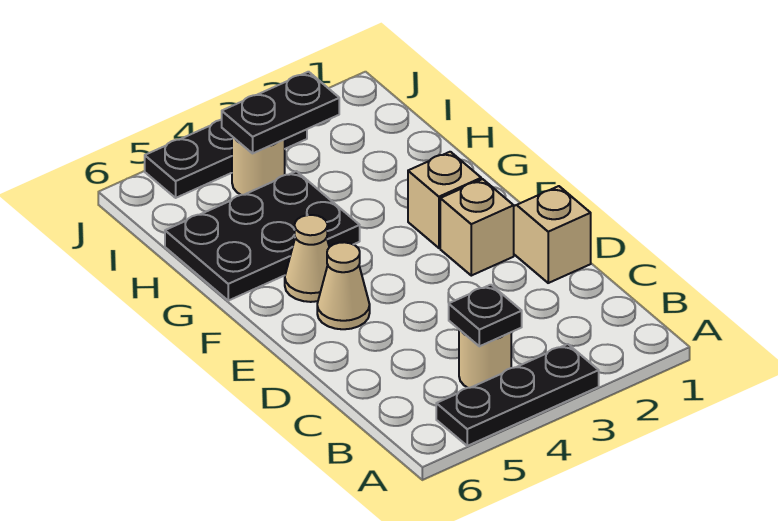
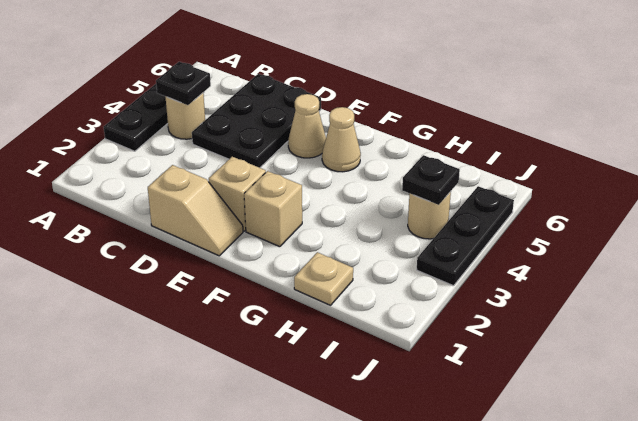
black plate G4:H6 level 1 -> black plate C4:D6 level 1
none -> tan plate H1 level 1
black plate I3:I4 level 2 -> black plate I4 level 2

